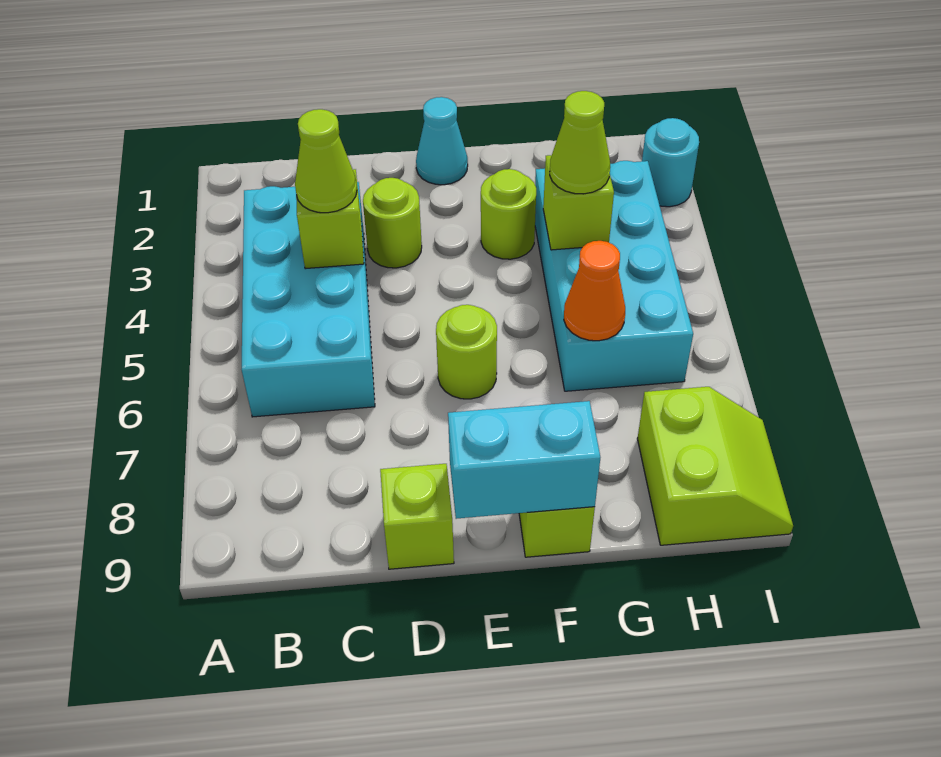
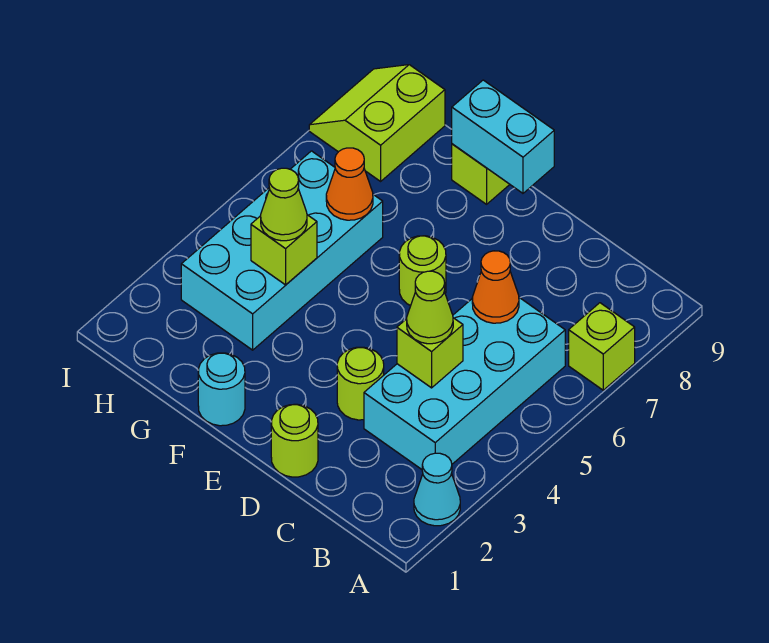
none -> orange cone C6 level 2
lime brick D9 level 1 -> lime brick A7 level 1
cyan cone E1 level 1 -> cyan cone A2 level 1
lime round brick F3 level 1 -> lime round brick D1 level 1
cyan round brick I2 level 1 -> cyan round brick F1 level 1

